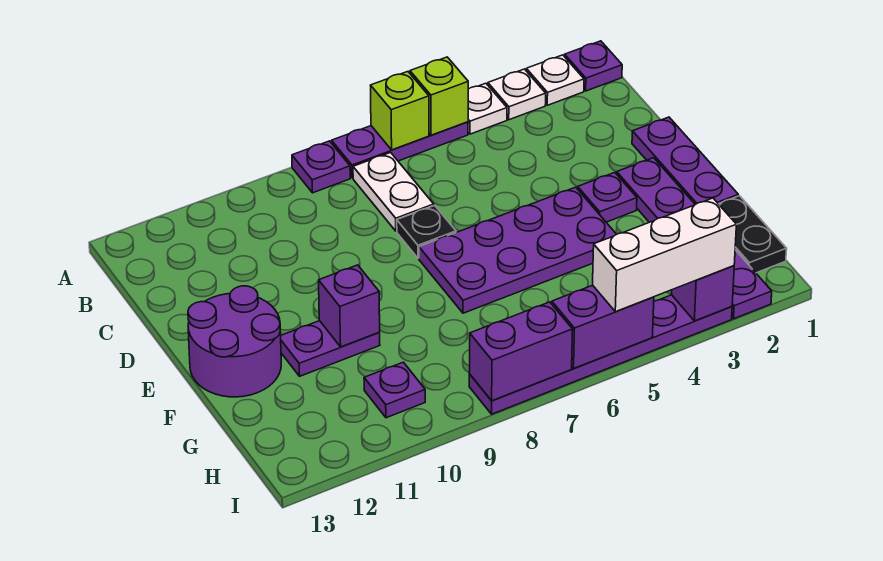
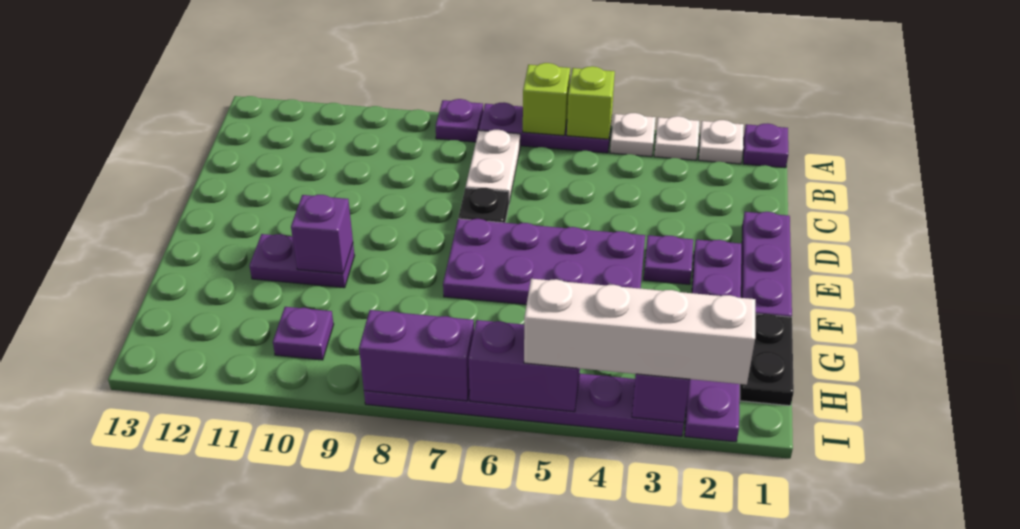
purple round brick E12:F13 level 1 -> none
white brick I3:I5 level 3 -> white brick I2:I5 level 3

